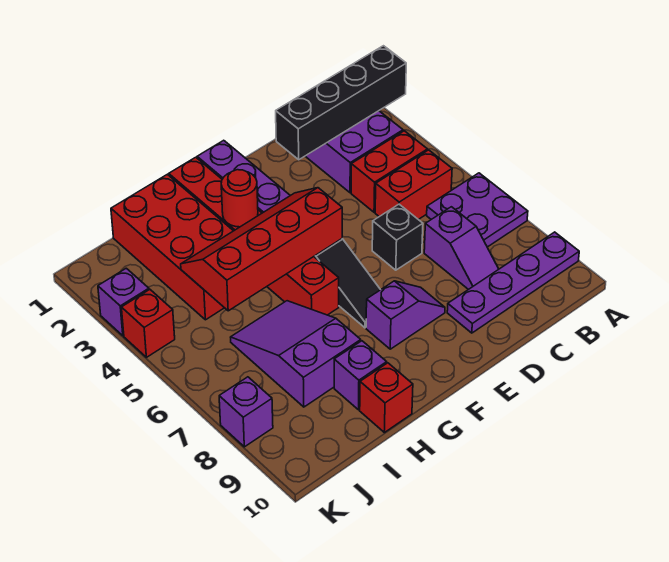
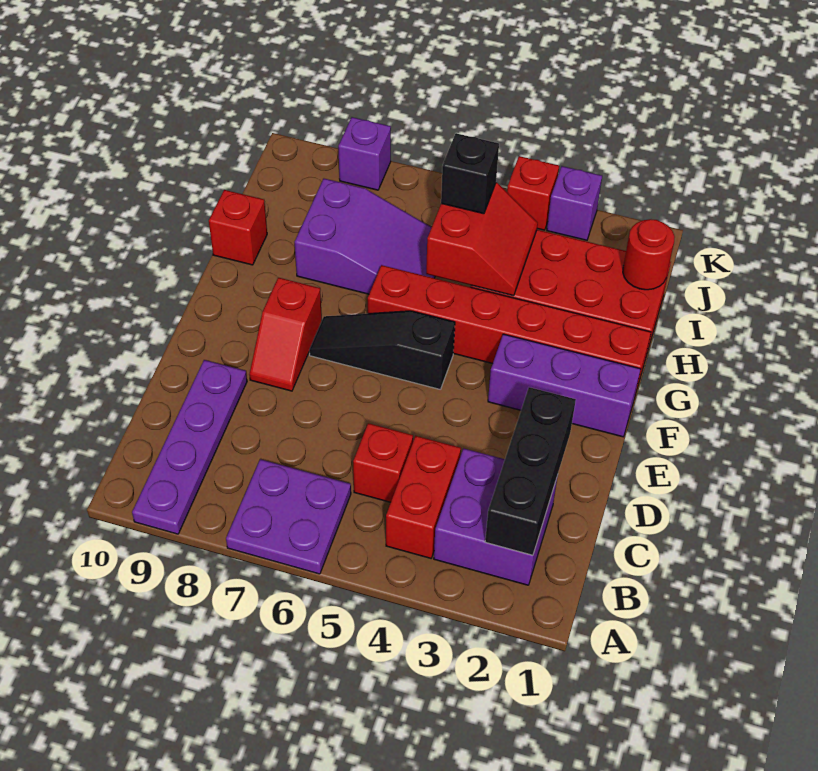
black brick A2:D2 level 2 -> black brick B2:D2 level 2
red brick B5:C5 level 1 -> red brick C5 level 1
purple slope C7:C8 level 1 top 7 -> none
black brick D6 level 1 -> black brick I5 level 3
purple slope E8:F8 level 1 top F -> red slope E8:F8 level 1 top F
red slope F4:I5 level 2 top 5 -> red slope H4:I5 level 2 top 5
red round brick G3 level 2 -> red round brick I1 level 2
purple brick H9 level 1 -> none

